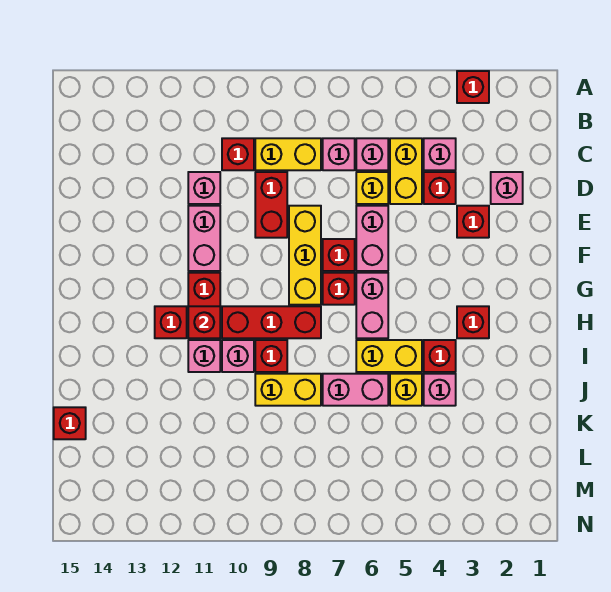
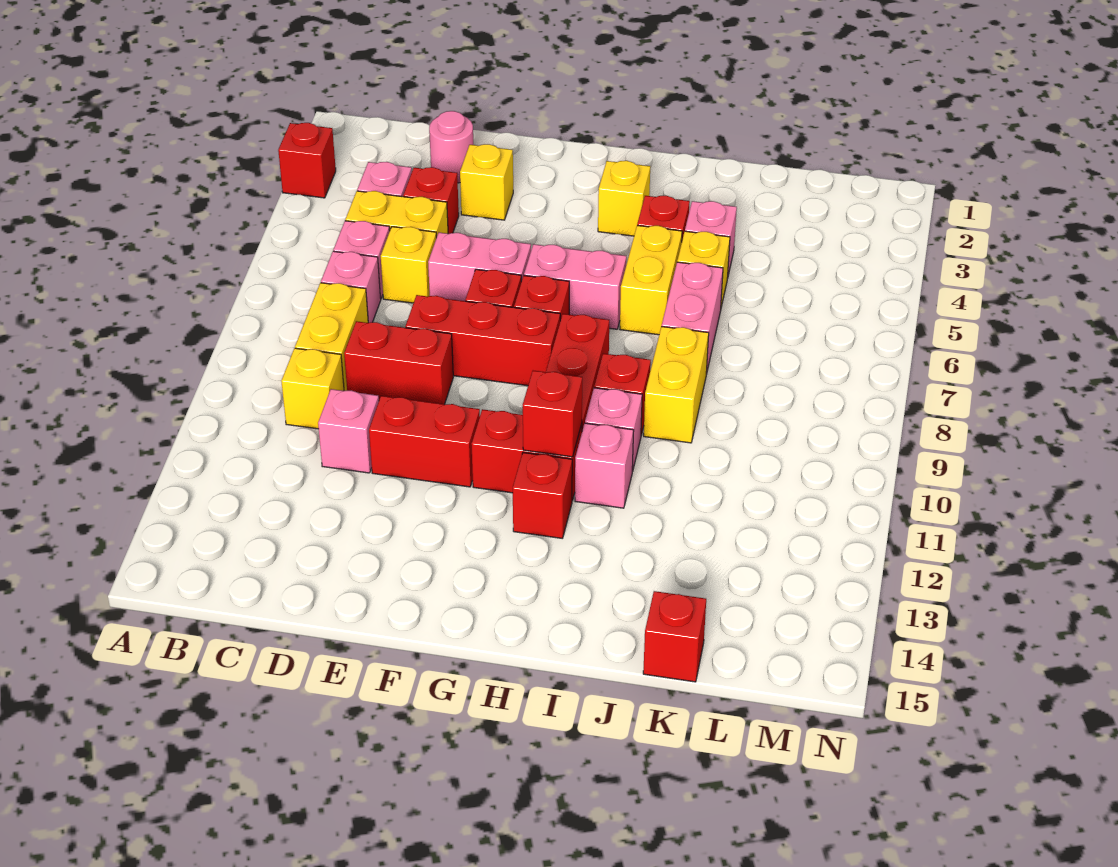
red brick C10 level 1 -> yellow brick C10 level 1
pink brick D2 level 1 -> pink round brick D2 level 1
red brick E3 level 1 -> yellow brick E3 level 1
yellow brick E8:G8 level 1 -> red brick E8:G8 level 1
pink brick E11:F11 level 1 -> red brick E11:F11 level 1
red brick H3 level 1 -> yellow brick H3 level 1

